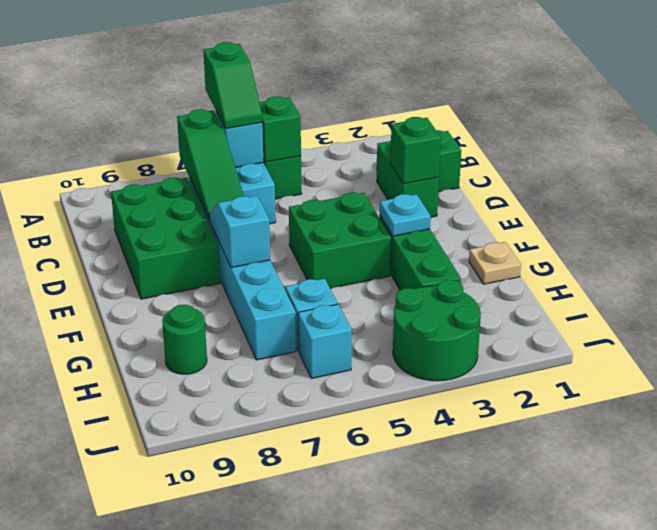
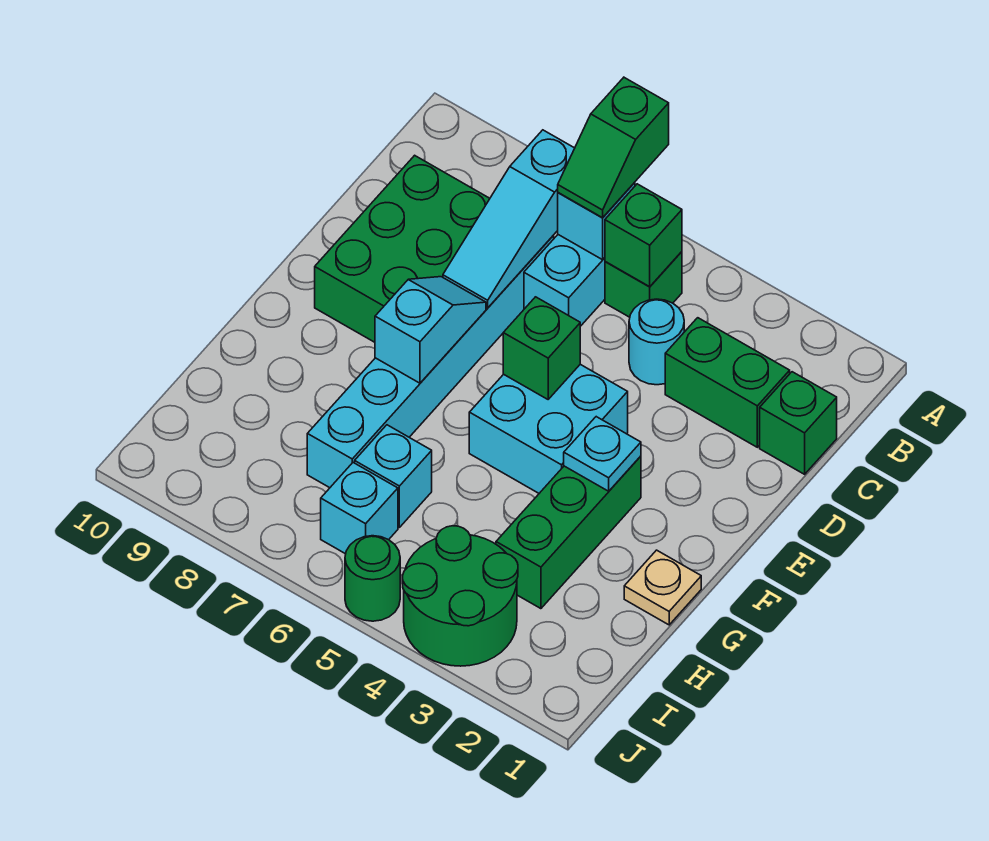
green slope B7:D7 level 2 top B -> cyan slope B7:D7 level 2 top B
green brick C2:D2 level 1 -> green brick C2:C3 level 1
none -> cyan round brick C4 level 1
green brick D2 level 2 -> green brick E5 level 2
green brick E4:F5 level 1 -> cyan brick E4:F5 level 1
green round brick H9 level 1 -> green round brick J5 level 1

